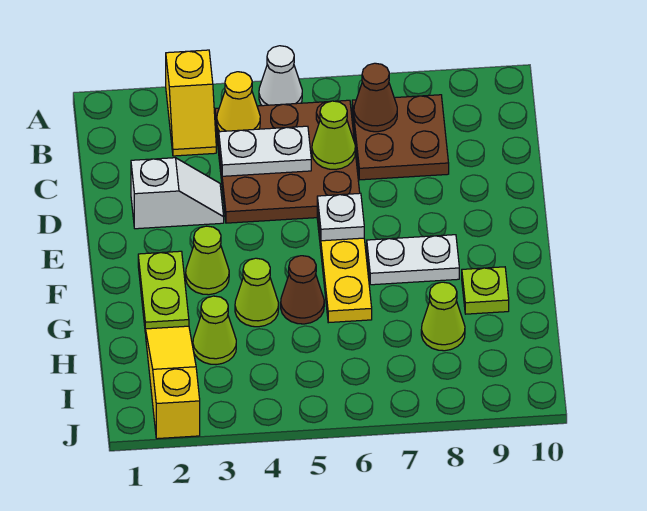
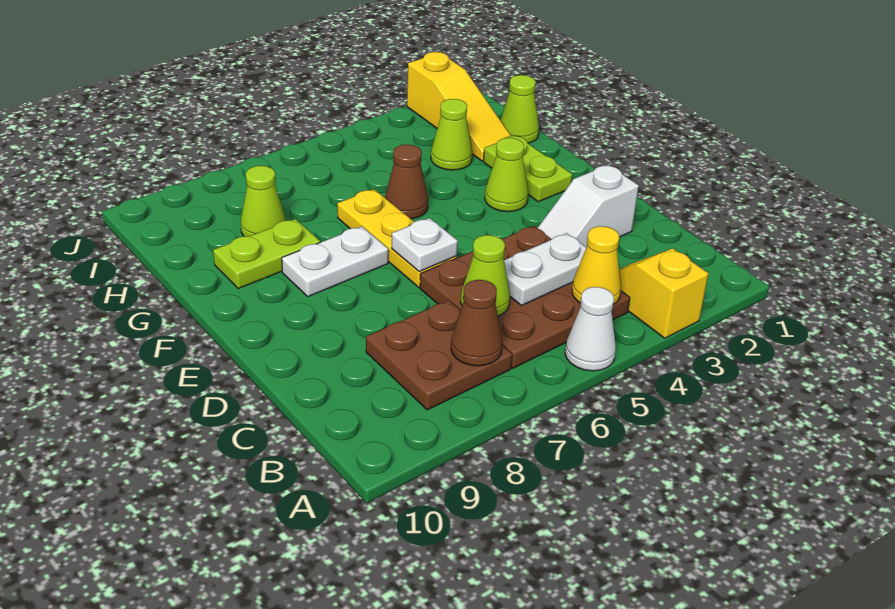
lime cone G4 level 1 -> lime cone H1 level 1
lime plate G9 level 1 -> lime plate G8:G9 level 1

